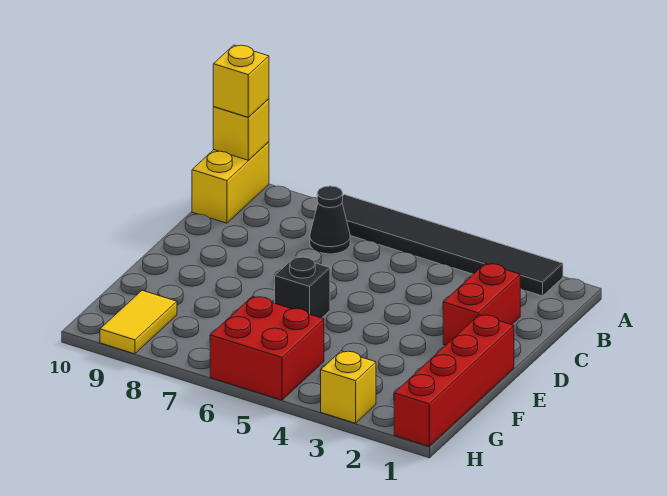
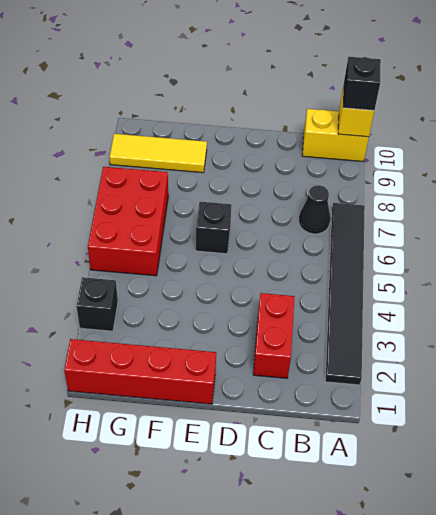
yellow brick A10 level 3 -> black brick A10 level 3
red brick C2:D2 level 1 -> red brick C2:C3 level 1
red brick G5:H6 level 1 -> red brick G5:H7 level 1
yellow tile G9:H9 level 1 -> yellow tile F9:H9 level 1
yellow brick H3 level 1 -> black brick H3 level 1

